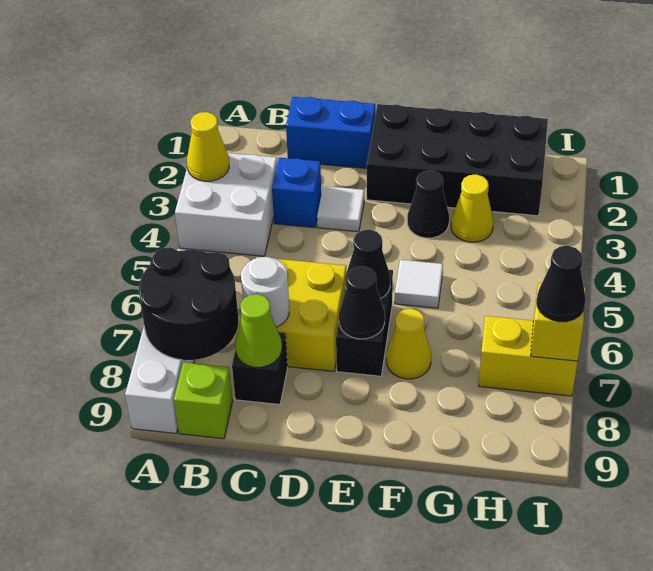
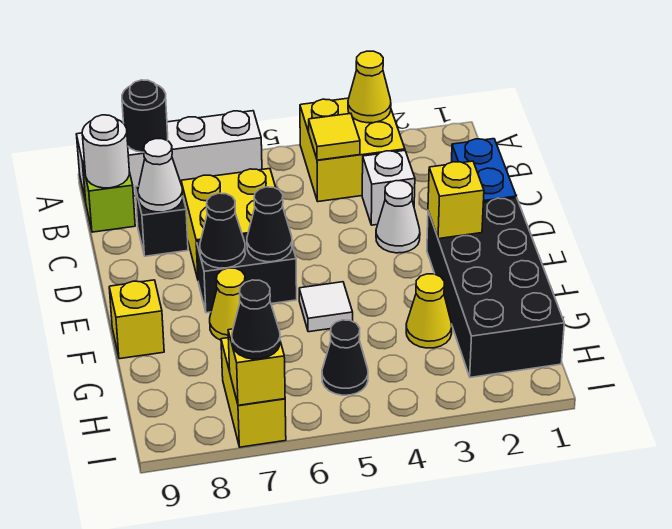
white brick A3:B4 level 1 -> yellow brick A3:B4 level 1
black round brick A7:B8 level 2 -> black round brick A8 level 2
none -> yellow tile B4 level 2
blue brick C3 level 1 -> white brick C3 level 1
white round brick C7 level 2 -> white round brick B9 level 2
lime cone C8 level 2 -> white cone C8 level 2
white tile D3 level 1 -> white cone D3 level 1
none -> yellow brick E2 level 2
black cone F3 level 1 -> black cone H5 level 1
none -> yellow brick F9 level 1

